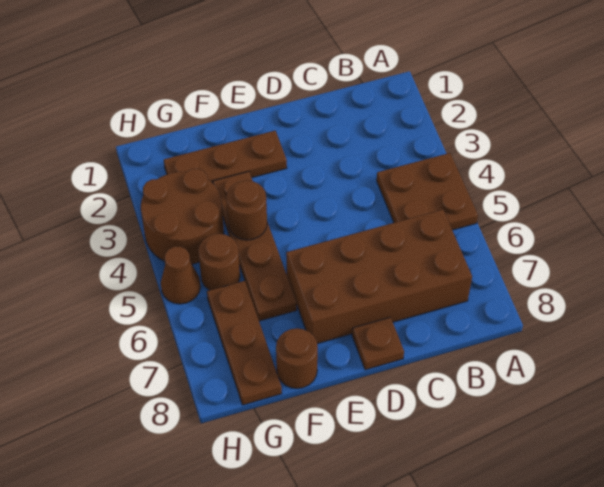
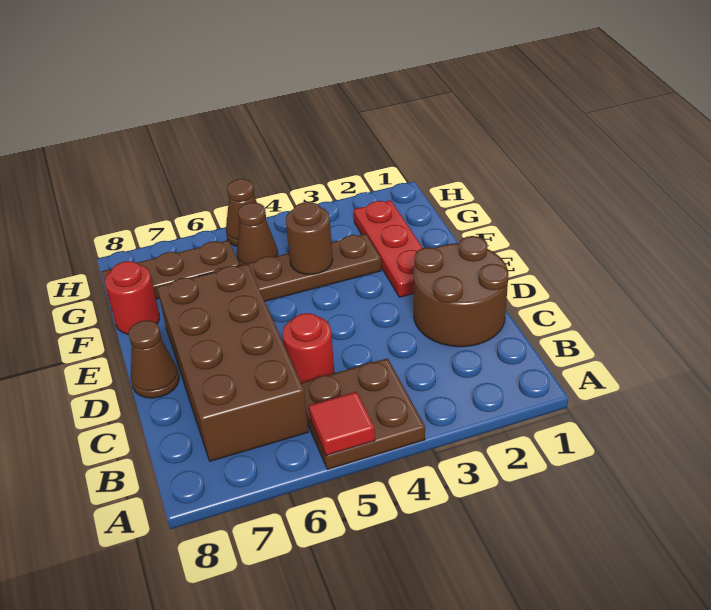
none -> red tile A5 level 2
none -> red round brick C5 level 1
brown plate D8 level 1 -> brown cone D8 level 1
brown plate E2:G2 level 1 -> red plate E2:G2 level 1
brown round brick F8 level 1 -> red round brick F8 level 1
brown round brick G3:H4 level 1 -> brown round brick C1:D2 level 1
brown round brick G5 level 1 -> brown cone G5 level 1

